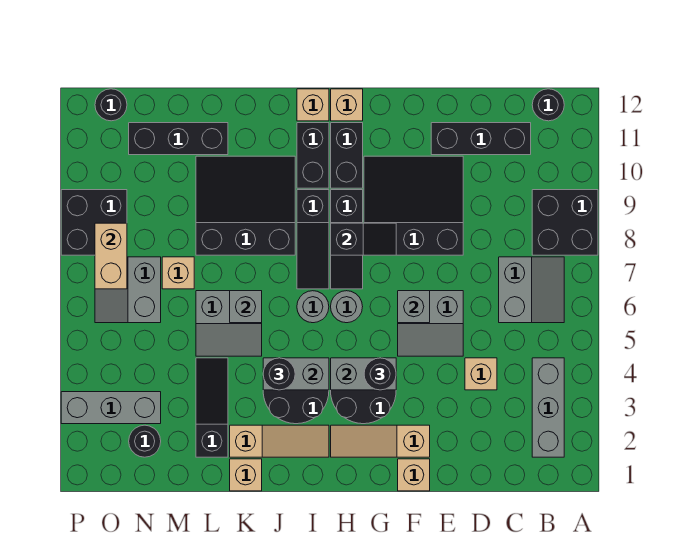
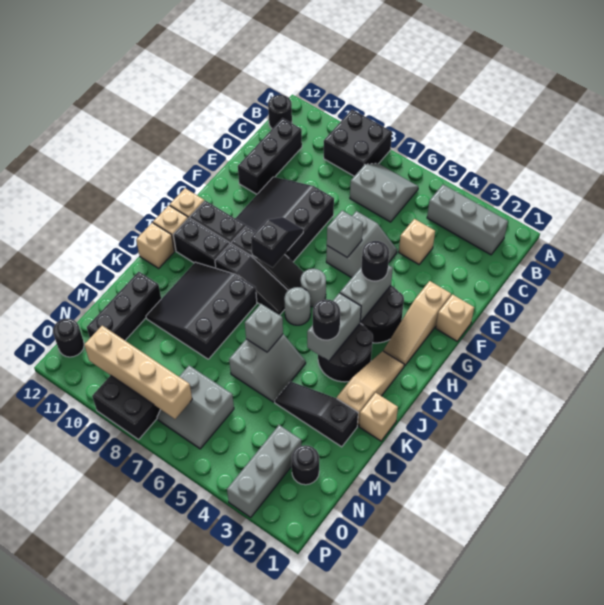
tan brick M7 level 1 -> tan brick J12 level 1
tan brick O7:O8 level 2 -> tan brick O7:O10 level 2

